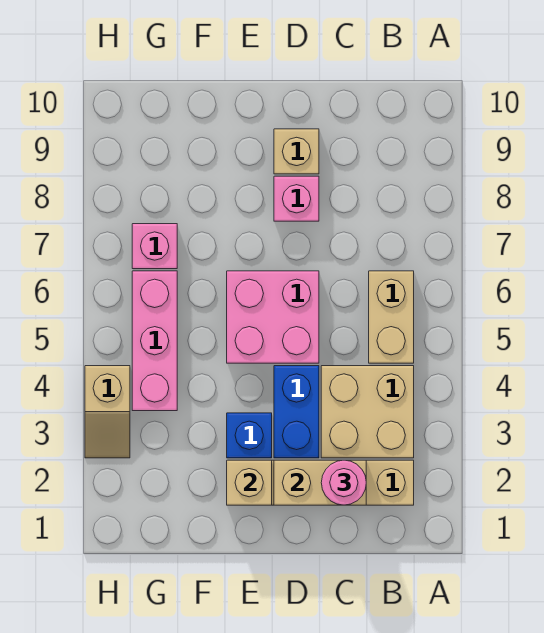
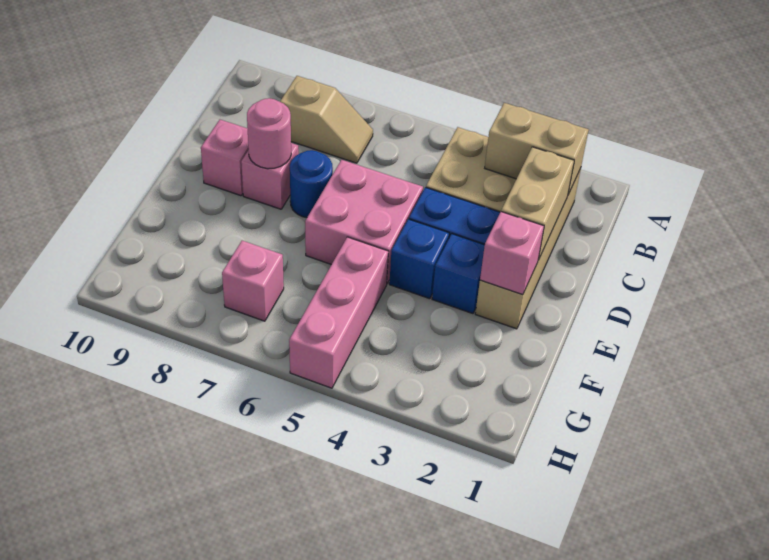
tan brick B5:B6 level 1 -> tan brick B2:B3 level 2
pink round brick C2 level 3 -> pink round brick D8 level 2
none -> blue round brick D7 level 1
tan brick D9 level 1 -> pink brick D9 level 1
tan brick E2 level 2 -> pink brick E2 level 2
none -> blue brick E4 level 1
pink brick G4:G6 level 1 -> pink brick F5:H5 level 1
tan slope H3:H4 level 1 top 4 -> tan slope B7:B8 level 1 top 8

